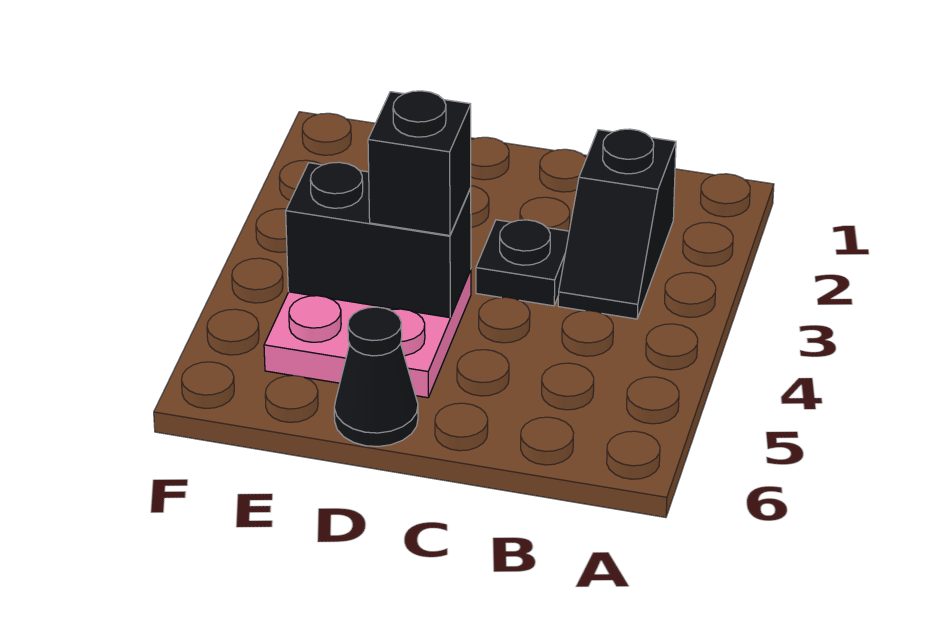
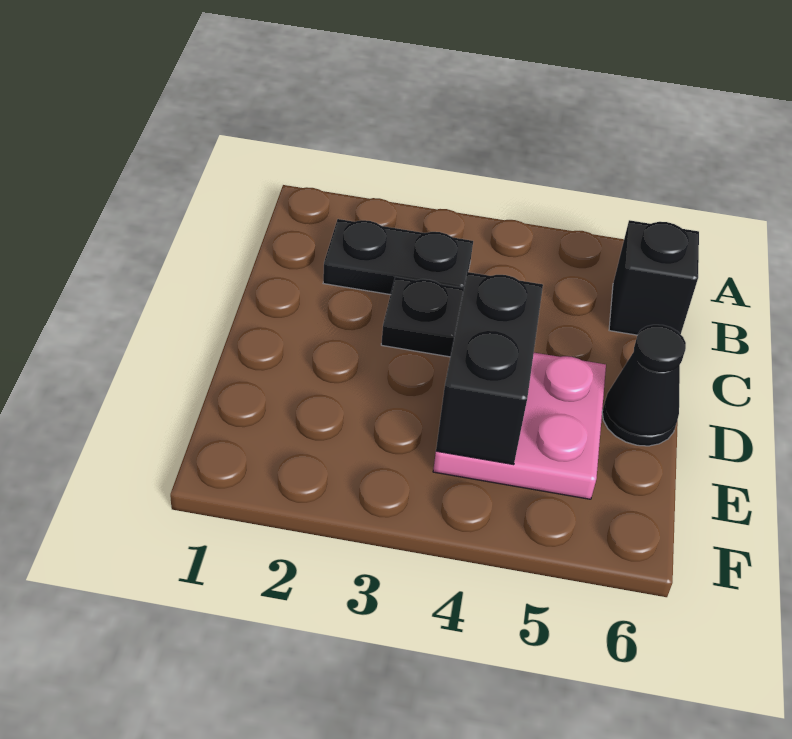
black slope B2:B3 level 1 top 2 -> black plate B2:B3 level 1
black brick D4 level 3 -> black brick B6 level 1

